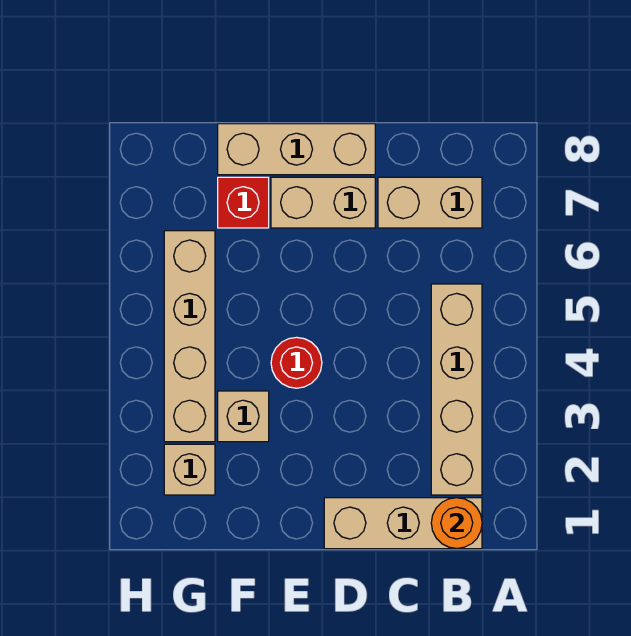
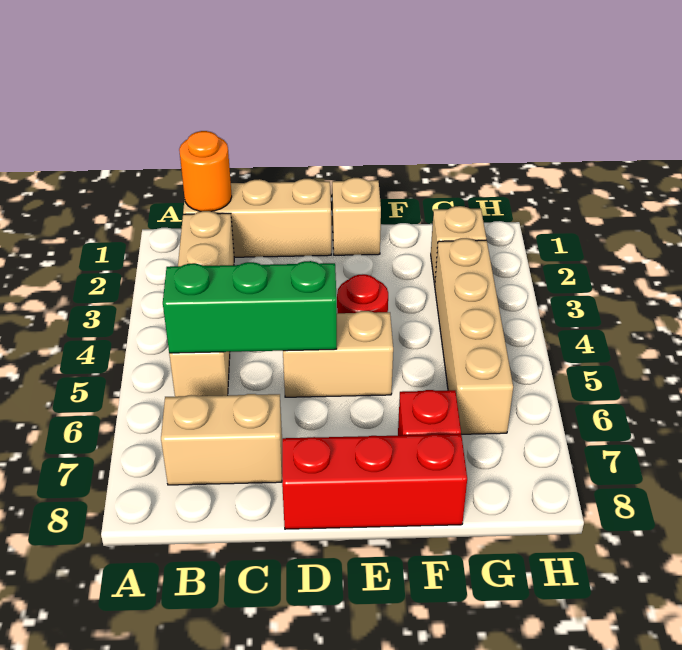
none -> green brick B5:D5 level 2
tan brick D7:E7 level 1 -> tan brick D5:E5 level 1
tan brick D8:F8 level 1 -> red brick D8:F8 level 1
tan brick F3 level 1 -> tan brick E1 level 1

